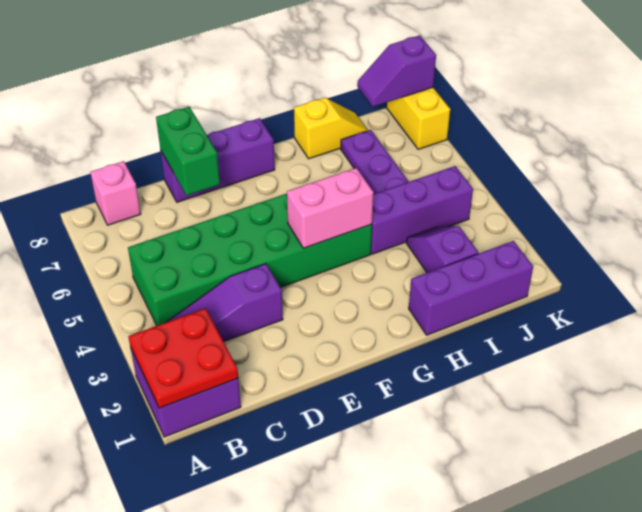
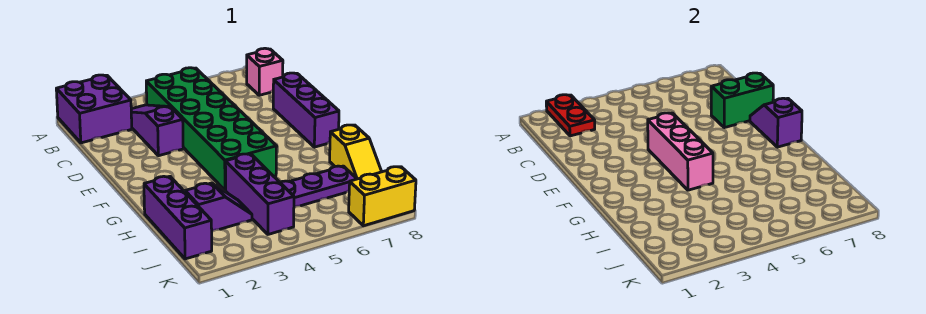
red plate A1:B2 level 2 -> red plate A2:B2 level 2
pink brick F4:G4 level 2 -> pink brick E4:G4 level 2
purple slope J8:K8 level 2 top K -> purple slope E8:F8 level 2 top F

